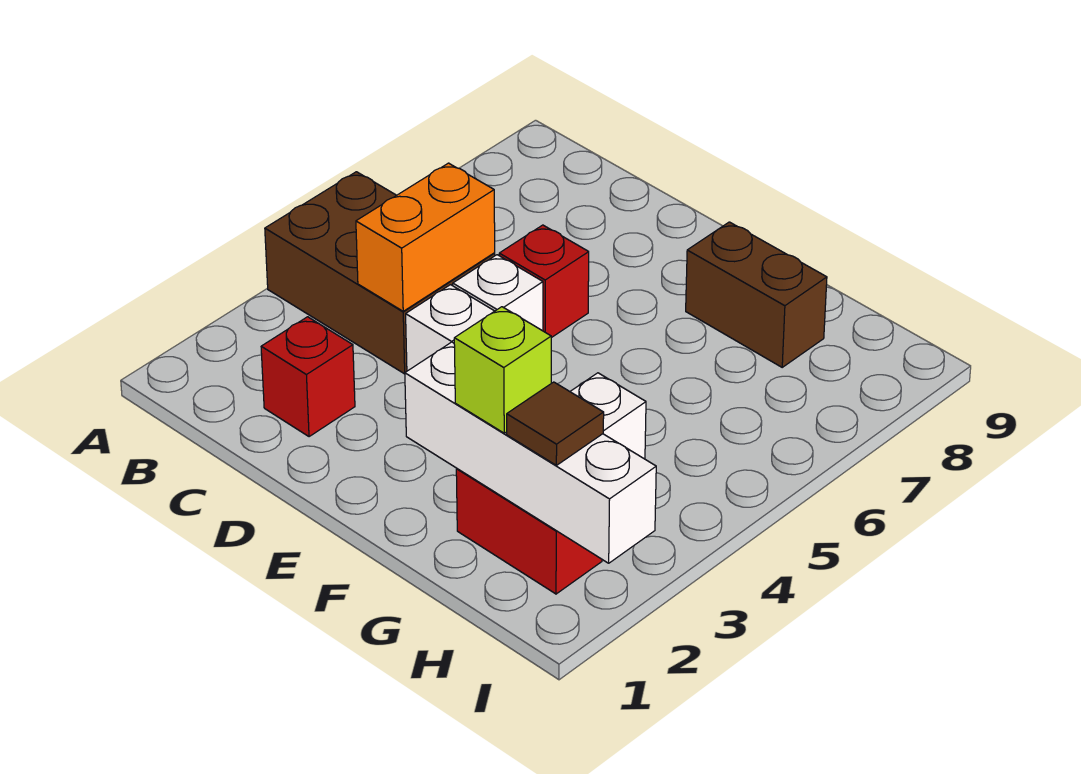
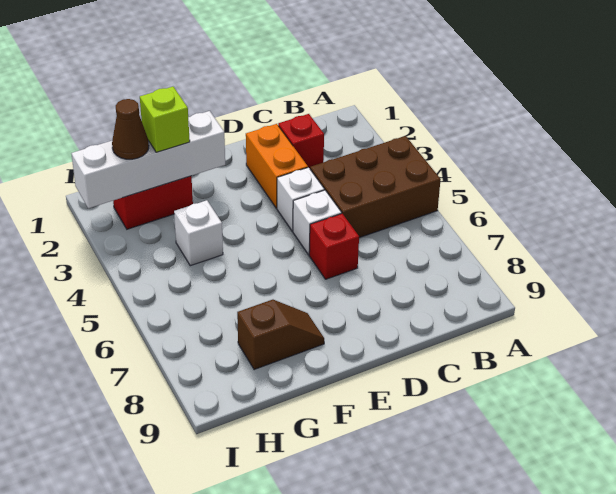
orange brick C4:C5 level 2 -> orange brick D2:D3 level 1
brown brick F8:G8 level 1 -> brown slope F8:G8 level 1 top G
brown tile H2 level 3 -> brown cone H2 level 3

